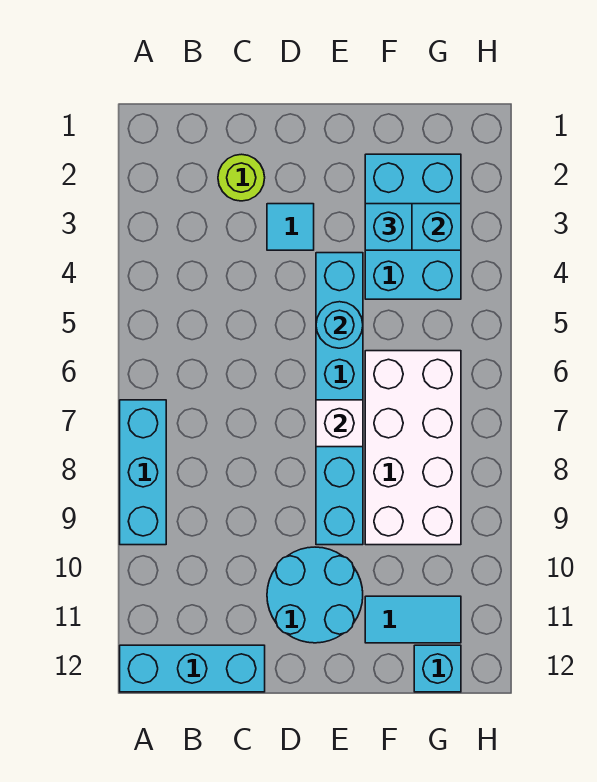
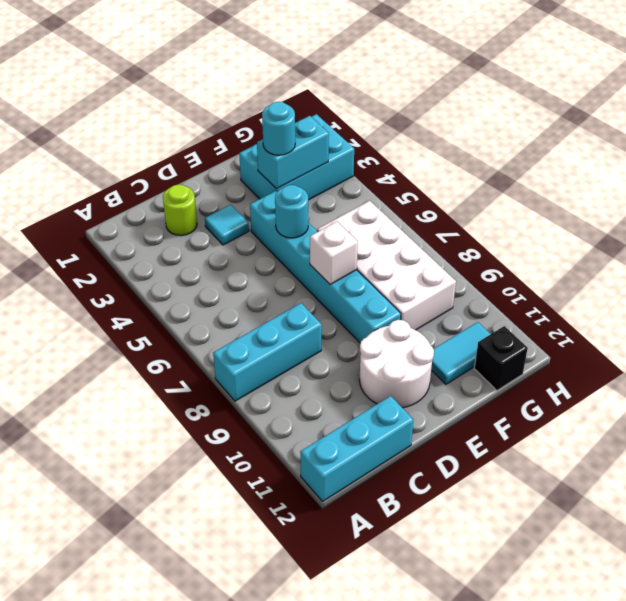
cyan brick A7:A9 level 1 -> cyan brick A8:C8 level 1
cyan round brick D10:E11 level 1 -> white round brick D10:E11 level 1
cyan brick F2:G4 level 1 -> cyan brick F2:H3 level 1
cyan brick F3 level 3 -> cyan round brick F3 level 3
cyan brick G12 level 1 -> black brick G12 level 1

